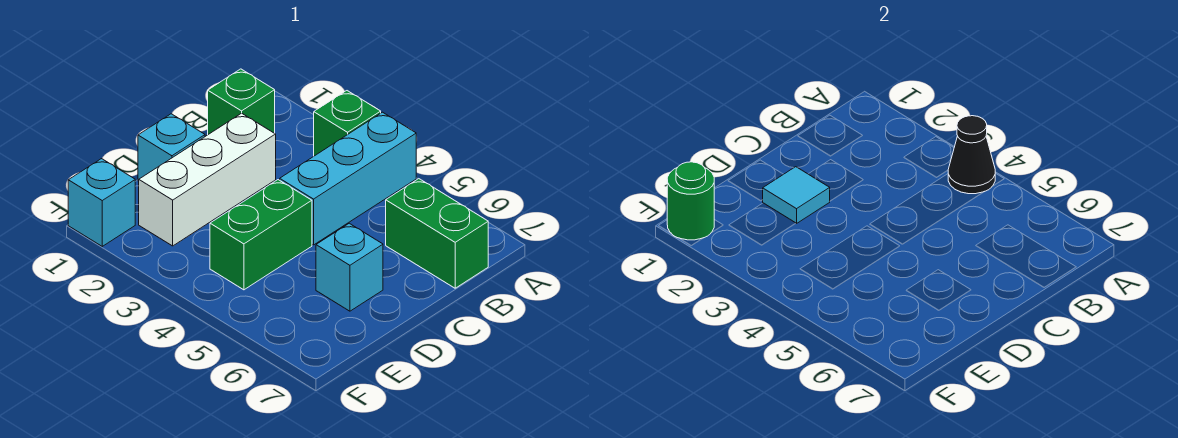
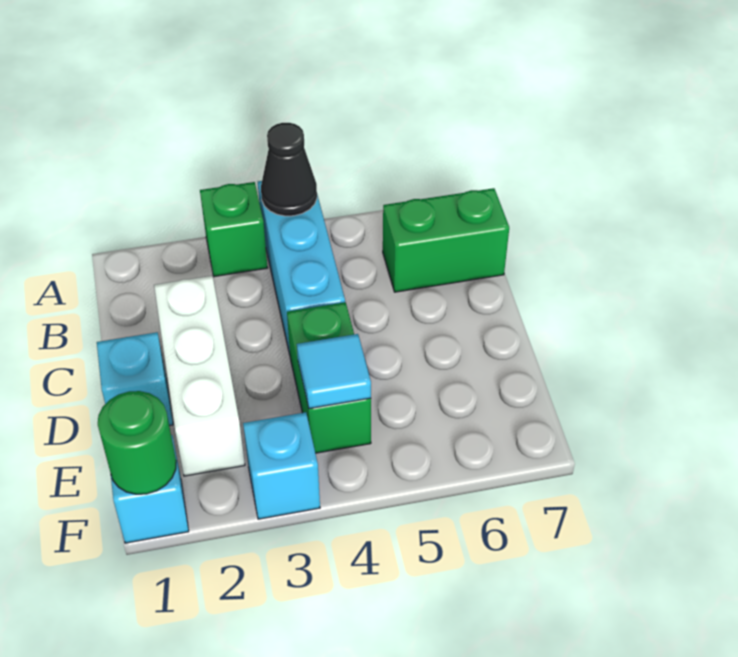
green brick B1 level 1 -> none
cyan tile D2 level 2 -> cyan tile E4 level 2
cyan brick D6 level 1 -> cyan brick F3 level 1

